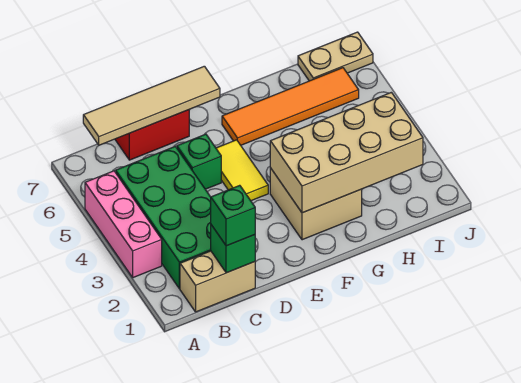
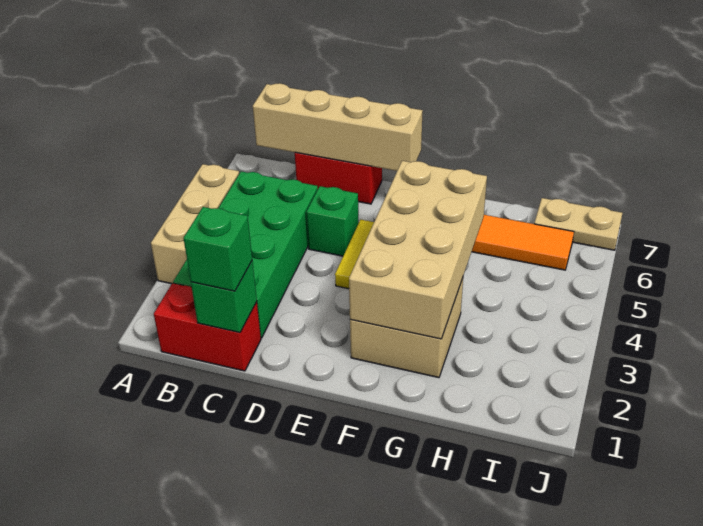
pink brick A3:A5 level 1 -> tan brick A3:A5 level 1
tan brick B1:C1 level 1 -> red brick B1:C1 level 1
tan tile B7:E7 level 2 -> tan brick B7:E7 level 2
tan brick F2:I3 level 2 -> tan brick F2:G5 level 2

